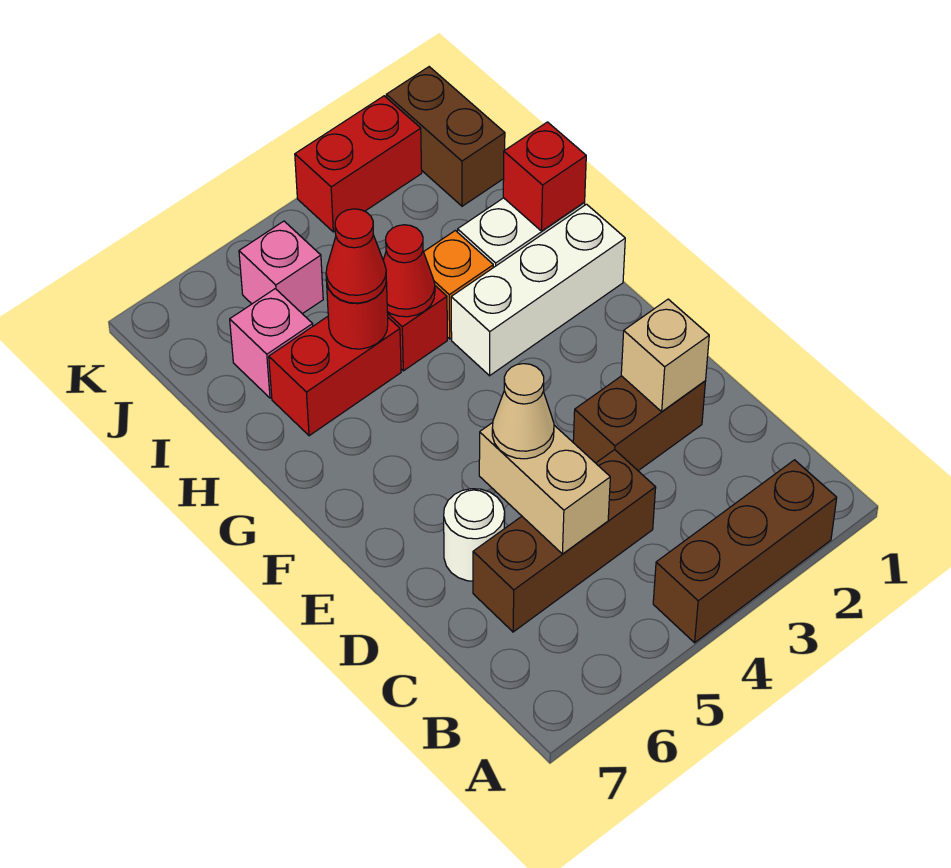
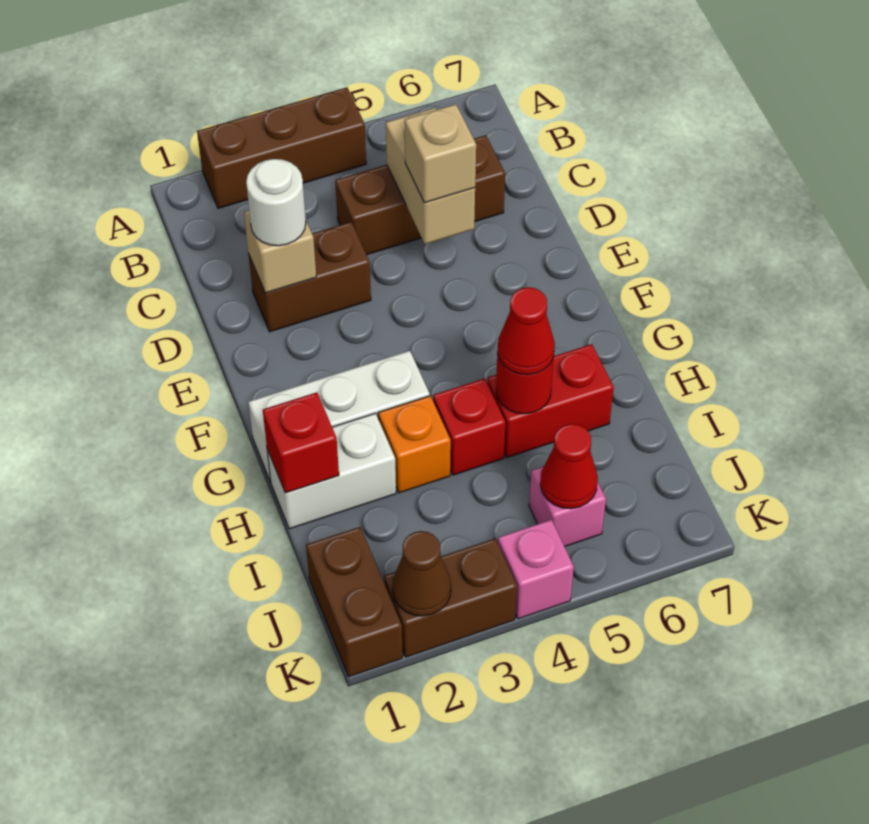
tan cone D5 level 3 -> tan brick D5 level 3
white round brick D6 level 1 -> white round brick D2 level 3
red cone H4 level 2 -> red cone J5 level 2
pink brick I6 level 1 -> pink brick K4 level 1
red brick K2:K3 level 1 -> brown brick K2:K3 level 1
none -> brown cone K2 level 2

